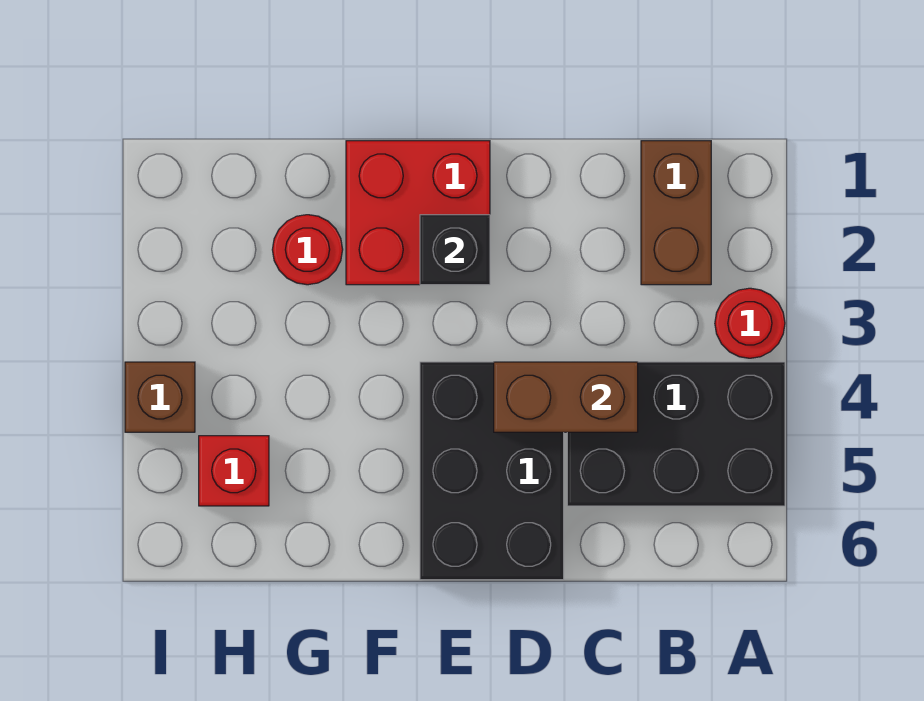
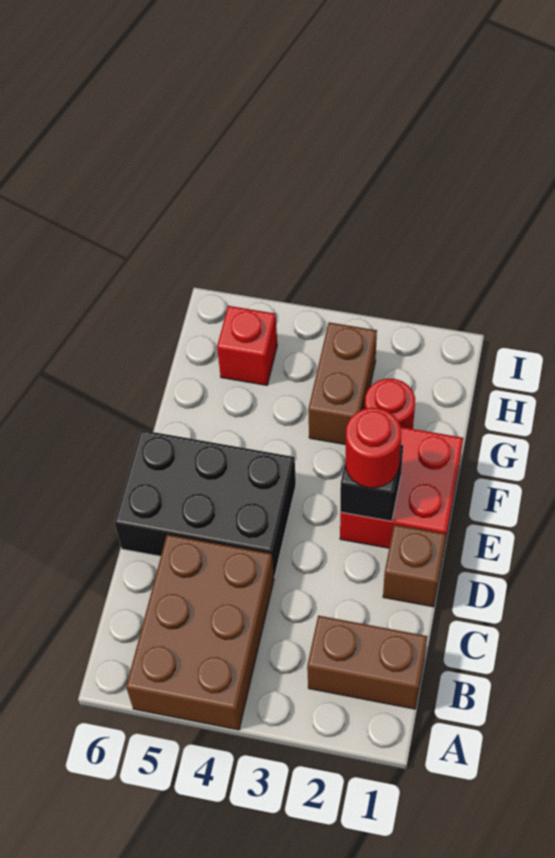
red round brick A3 level 1 -> red round brick E2 level 3
black brick A4:C5 level 1 -> brown brick A4:C5 level 1
brown brick C4:D4 level 2 -> brown brick G3:H3 level 1
brown brick I4 level 1 -> brown brick D1 level 1

